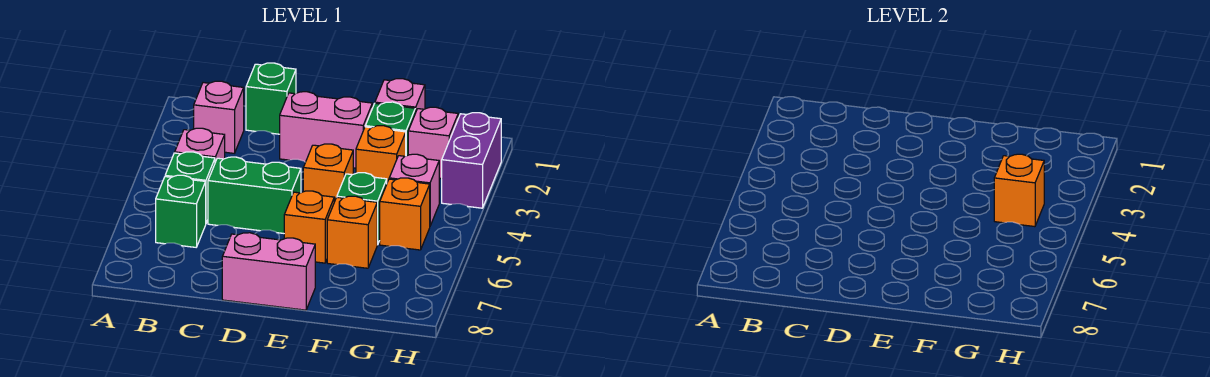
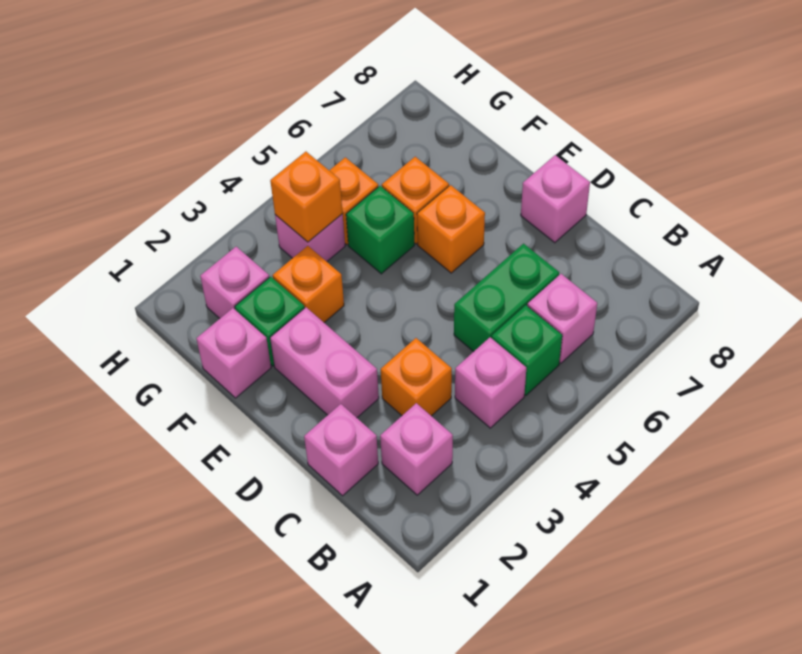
green brick B6 level 1 -> pink brick B6 level 1
green brick C1 level 1 -> pink brick C1 level 1
green brick C5:D5 level 1 -> green brick C5:C6 level 1
pink brick D8:E8 level 1 -> pink brick D8 level 1
orange brick E4 level 1 -> orange brick C3 level 1
purple brick H2:H3 level 1 -> none

